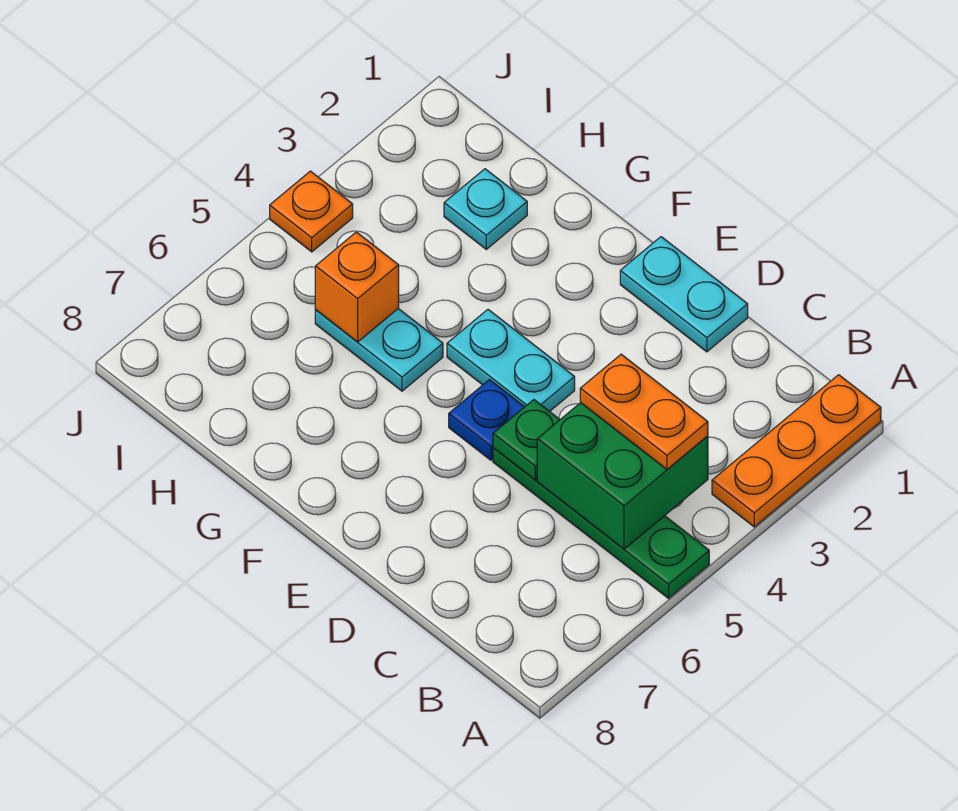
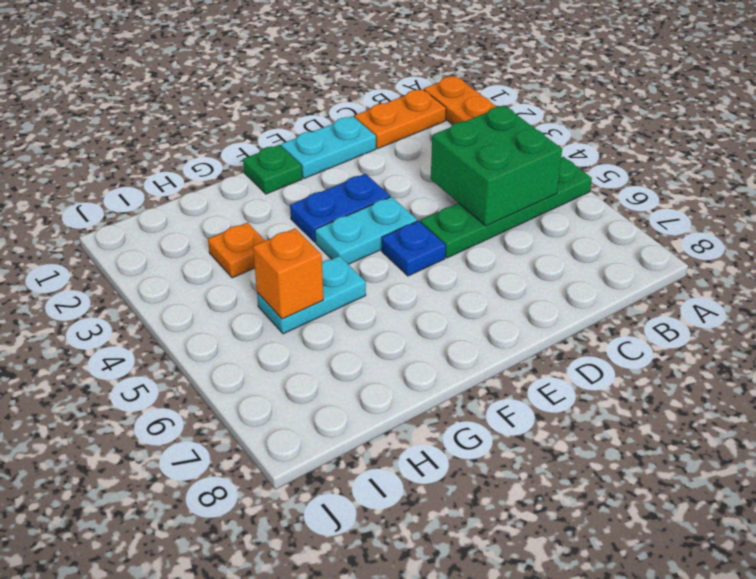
orange plate B4:C4 level 3 -> orange plate B1:C1 level 1
green plate D5 level 2 -> green plate F1 level 1
none -> blue plate E3:F3 level 1
cyan plate H2 level 1 -> none
orange plate J4 level 1 -> orange plate H3 level 1

